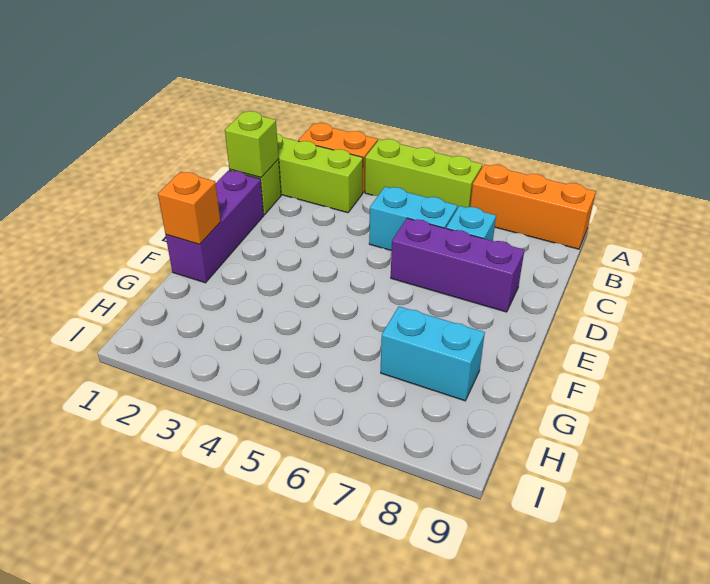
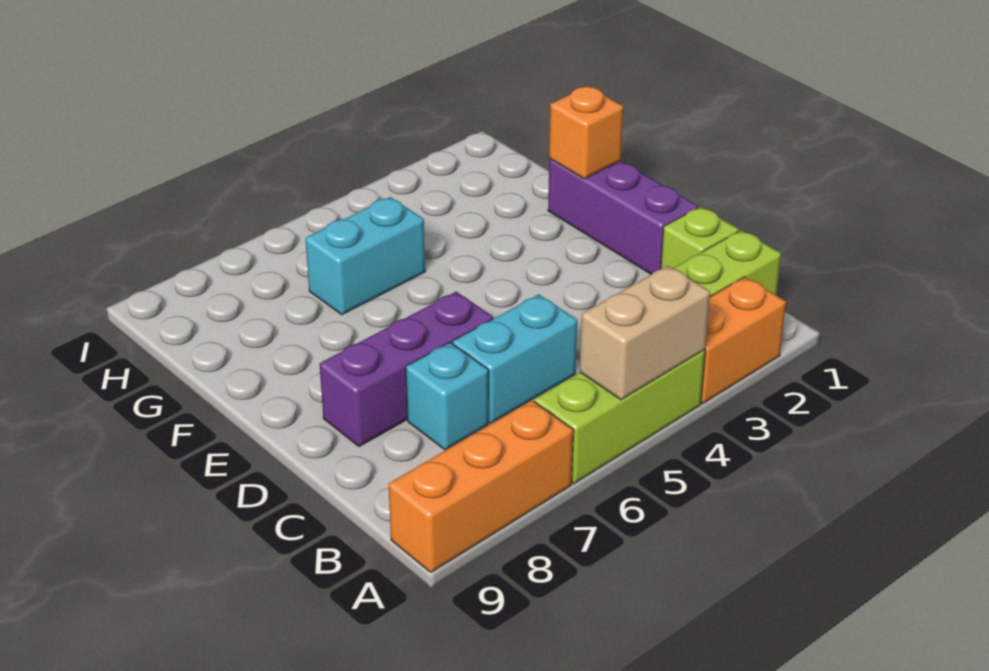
none -> tan brick A4:A5 level 2
lime brick C1 level 2 -> none
cyan brick G7:G8 level 1 -> cyan brick G5:G6 level 1

